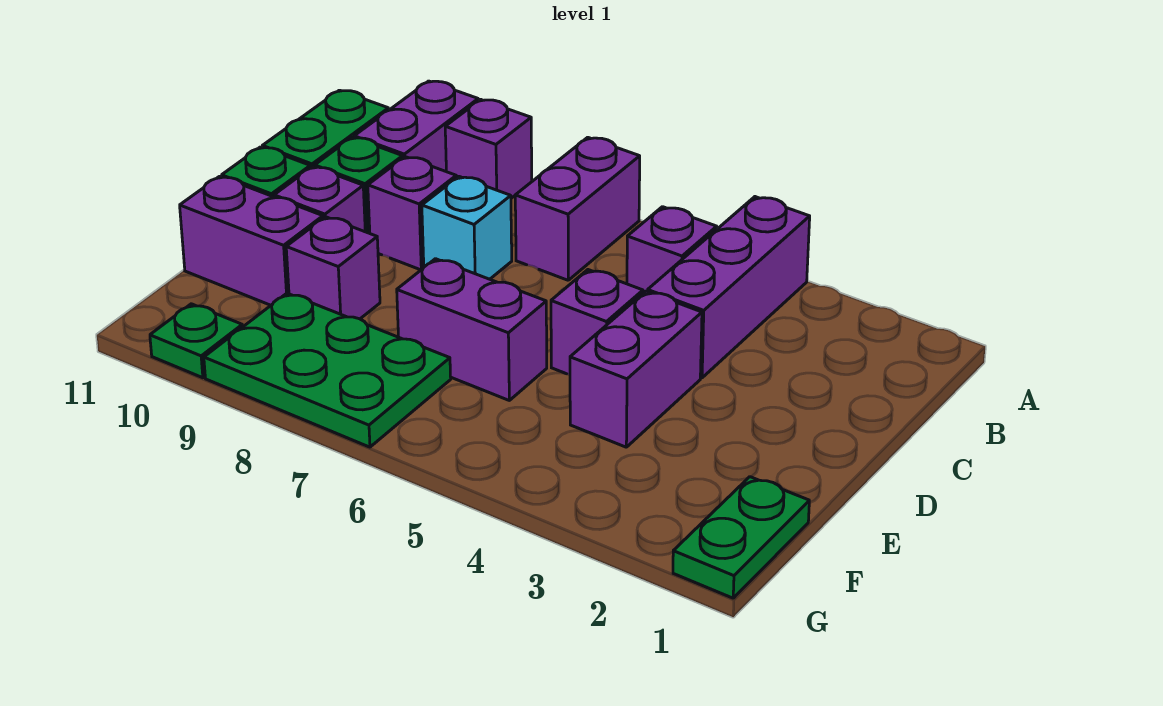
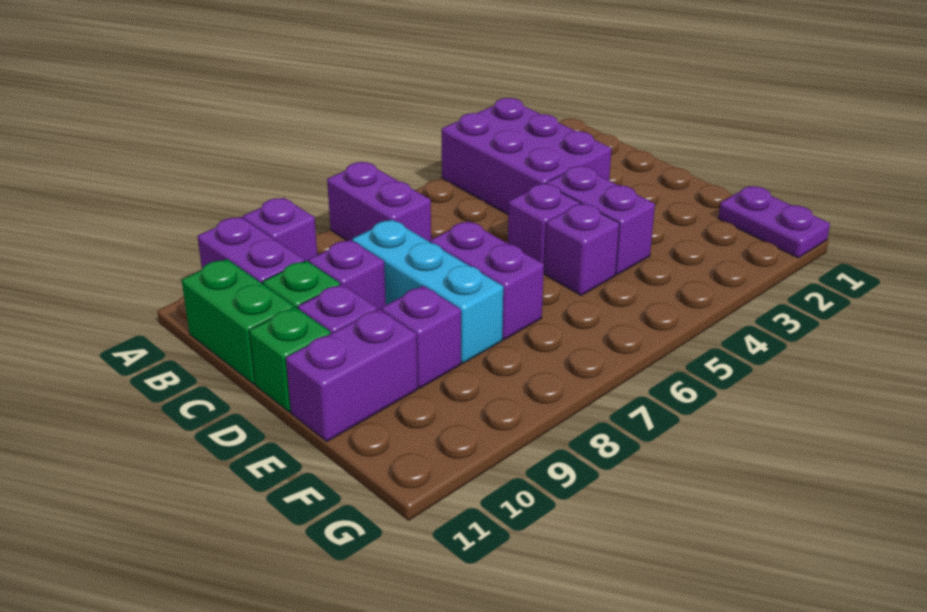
purple brick A4:C4 level 1 -> purple brick A3:C4 level 1
purple brick B5 level 1 -> purple brick E5 level 1
cyan brick C8 level 1 -> cyan brick C8:E8 level 1
purple brick E6:E7 level 1 -> purple brick D7:E7 level 1
green plate F1:G1 level 1 -> purple plate F1:G1 level 1
green plate F7:G9 level 1 -> none
green plate G10 level 1 -> none

